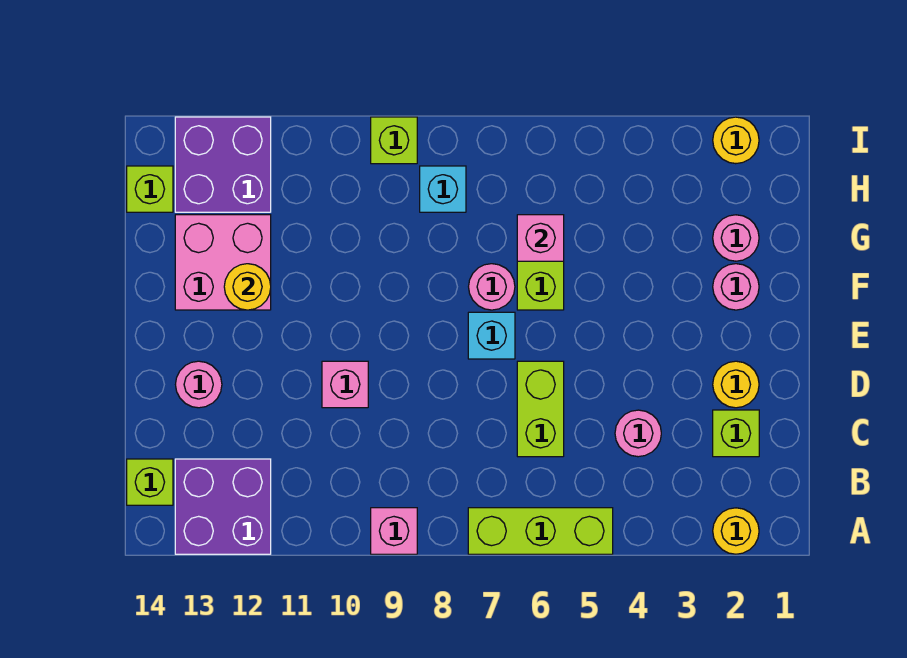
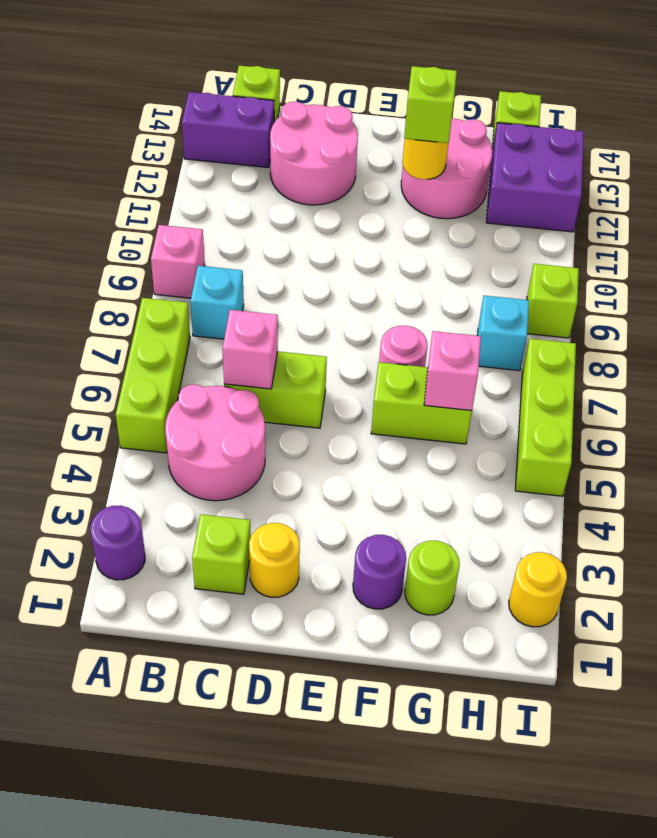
yellow round brick A2 level 1 -> purple round brick A2 level 1
purple brick A12:B13 level 1 -> purple brick A13:B13 level 1
pink round brick C4 level 1 -> pink round brick B4:C5 level 1
pink brick D10 level 1 -> pink brick C6 level 2
pink round brick D13 level 1 -> pink round brick C12:D13 level 1
cyan brick E7 level 1 -> cyan brick B8 level 1
pink round brick F2 level 1 -> purple round brick F2 level 1
pink brick F12:G13 level 1 -> pink round brick F12:G13 level 1
none -> lime brick F12 level 3
pink round brick G2 level 1 -> lime round brick G2 level 1
none -> lime brick I5:I7 level 1

